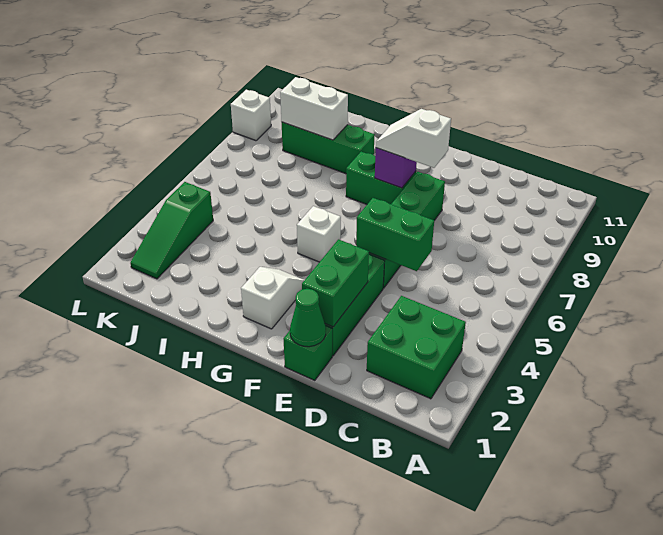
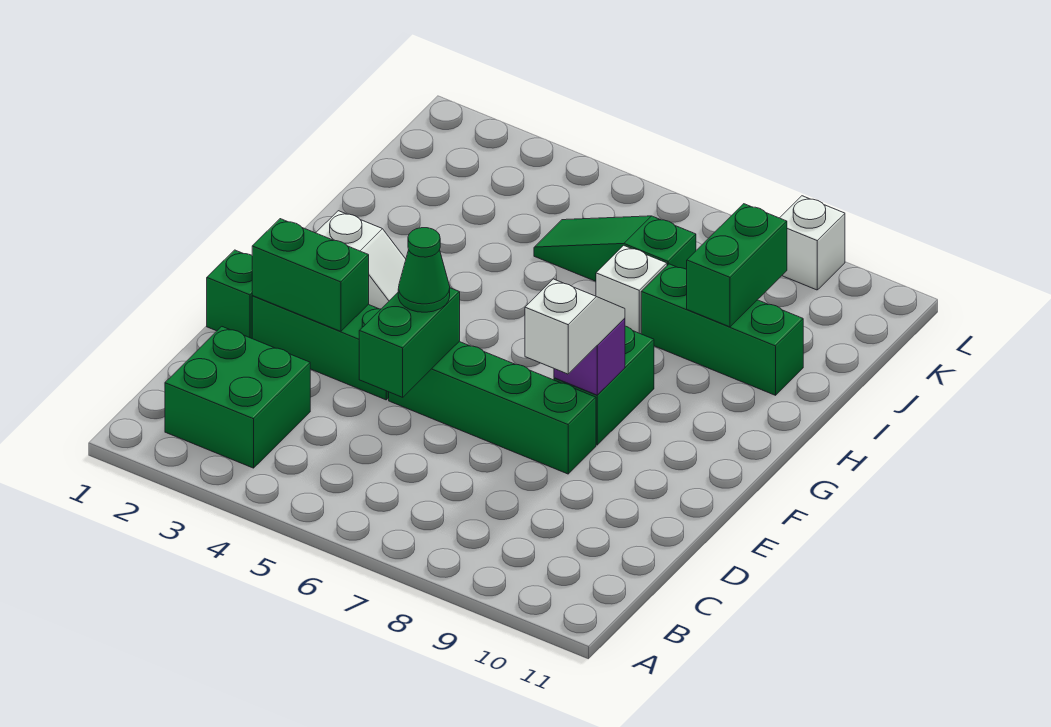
green cone E1 level 2 -> green cone E5 level 3
white brick G5 level 1 -> white brick I7 level 1
green brick H9:J9 level 1 -> green brick I8:I10 level 1
white brick I9:J9 level 2 -> green brick I9:J9 level 2
green slope K2:K4 level 1 top 4 -> green slope J5:J7 level 1 top 7

